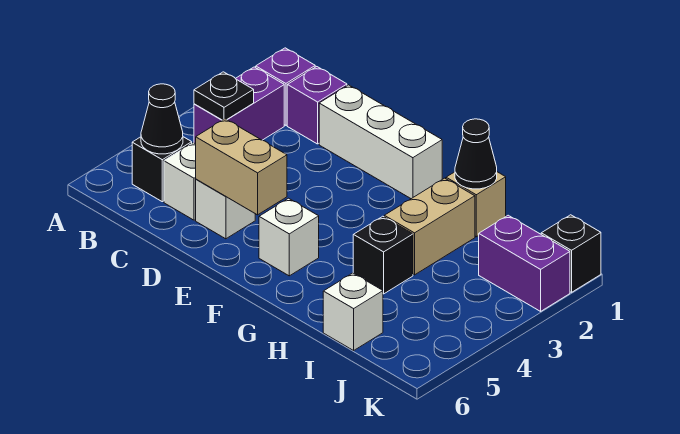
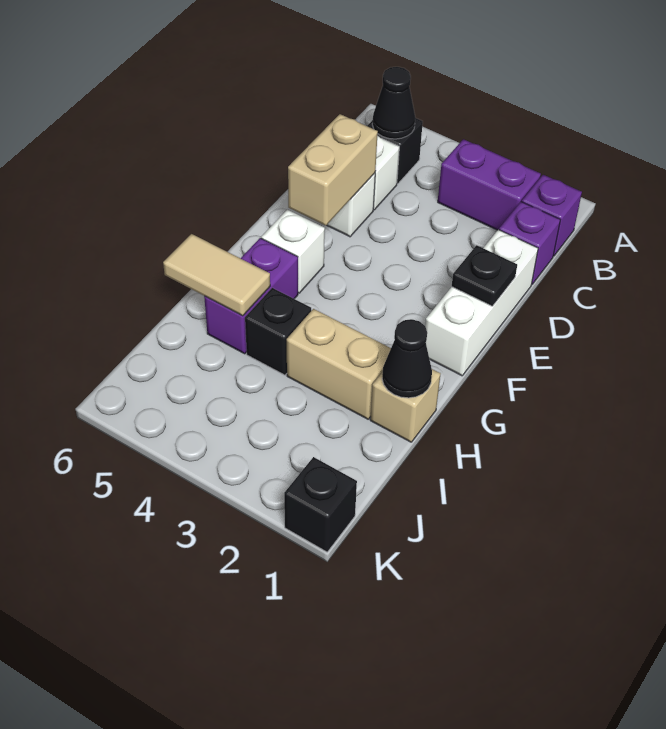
black plate B3 level 2 -> black plate E1 level 2
none -> tan tile H5:H6 level 2
white brick I6 level 1 -> none
purple brick J2:K2 level 1 -> purple brick G5:H5 level 1

